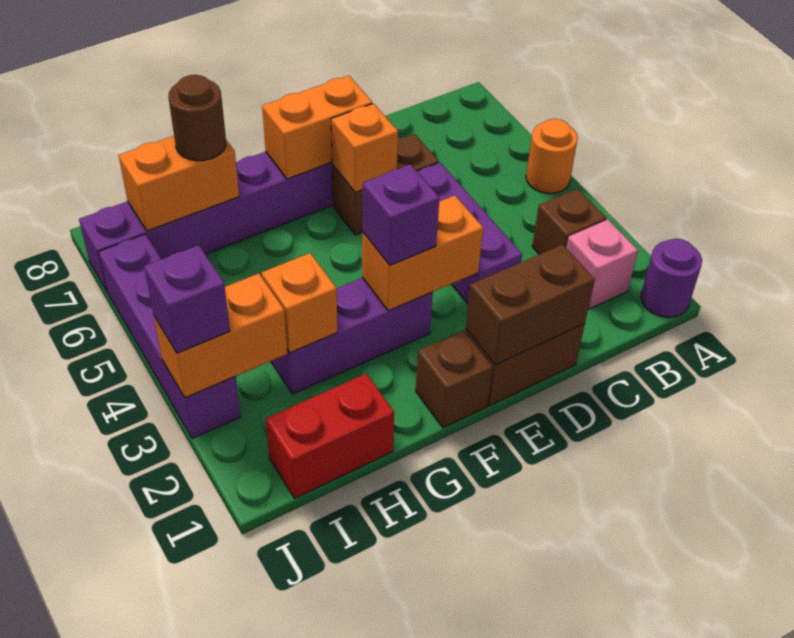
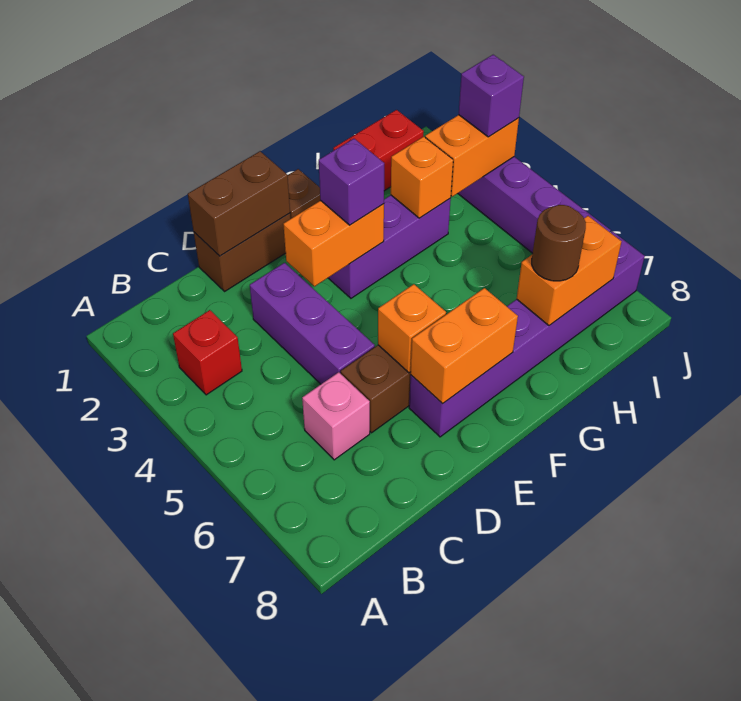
purple round brick A1 level 1 -> none
orange round brick A5 level 1 -> none
pink brick B2 level 1 -> pink brick C6 level 1
brown brick B3 level 1 -> red brick B3 level 1

